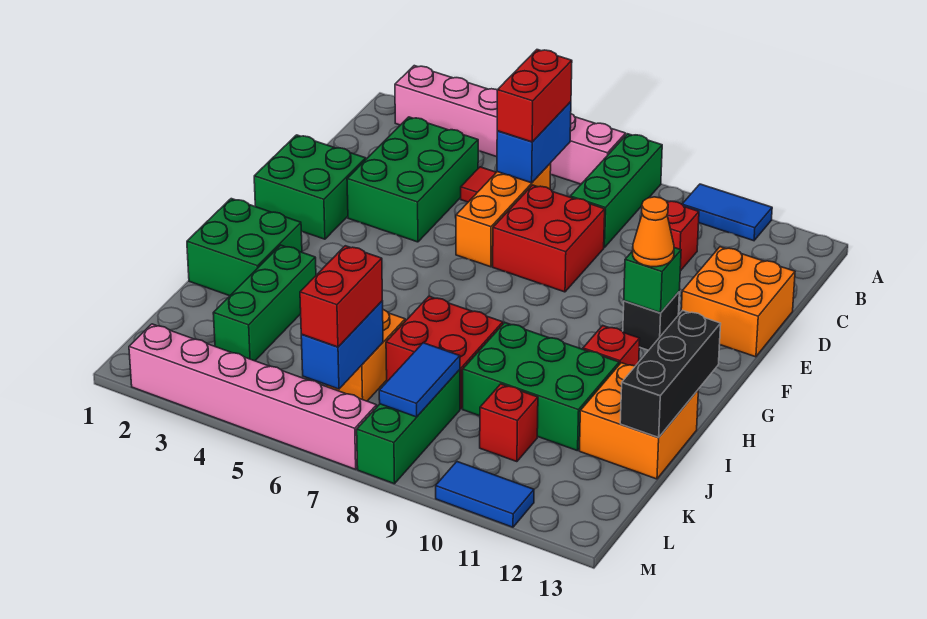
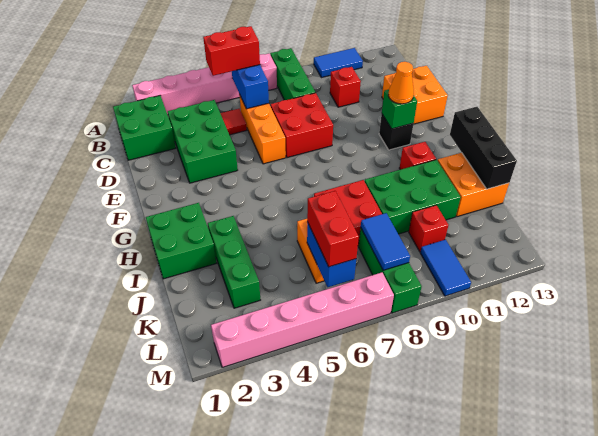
red brick B6:C6 level 3 -> red brick B5:B6 level 3
green brick E1:F2 level 1 -> green brick B1:C2 level 1
blue tile M10:M11 level 1 -> blue tile L10:M10 level 1

